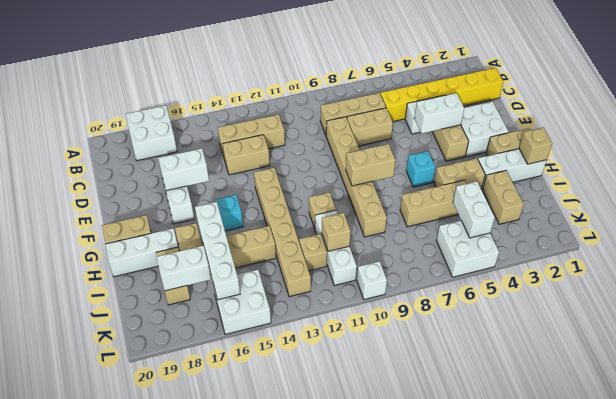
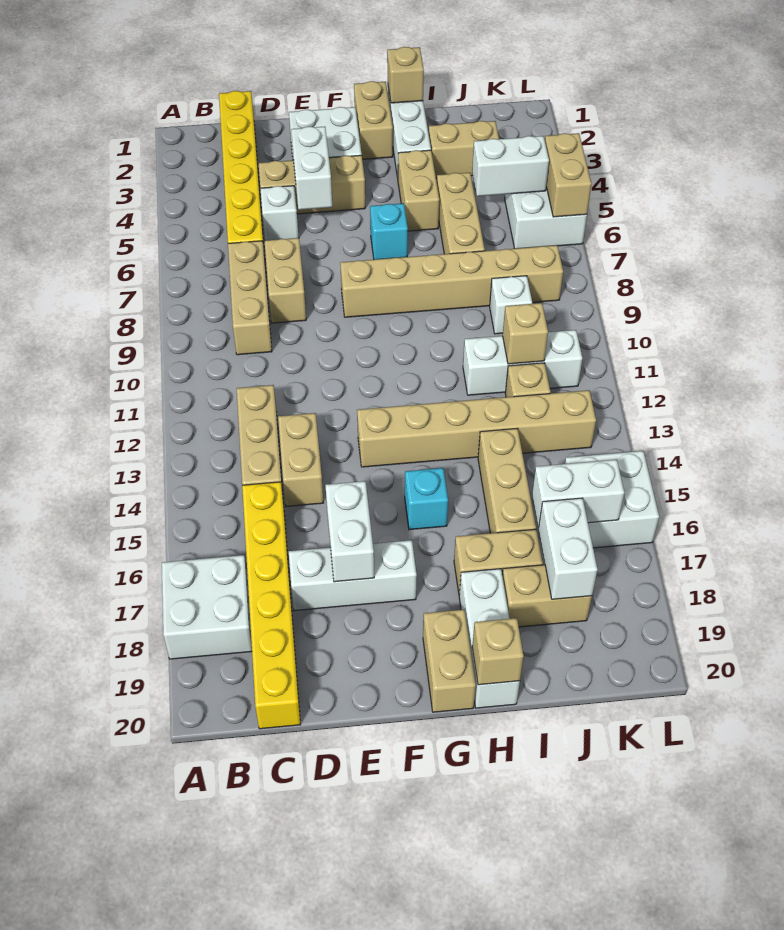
none -> yellow brick C15:C20 level 1
tan brick D9:I9 level 1 -> tan brick F8:K8 level 1
tan brick G8:G9 level 2 -> tan brick L5:L6 level 2
tan brick H11 level 1 -> tan brick H20 level 2
white brick H16:K16 level 2 -> white brick J16:K16 level 2
white brick L10 level 1 -> white brick J9 level 1

